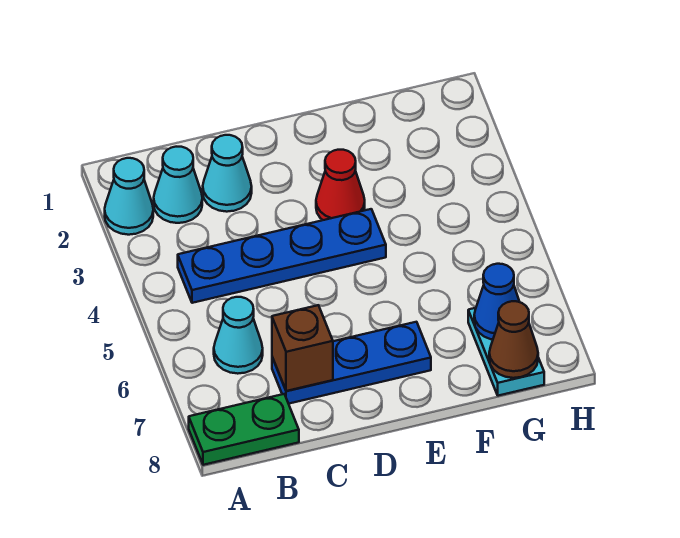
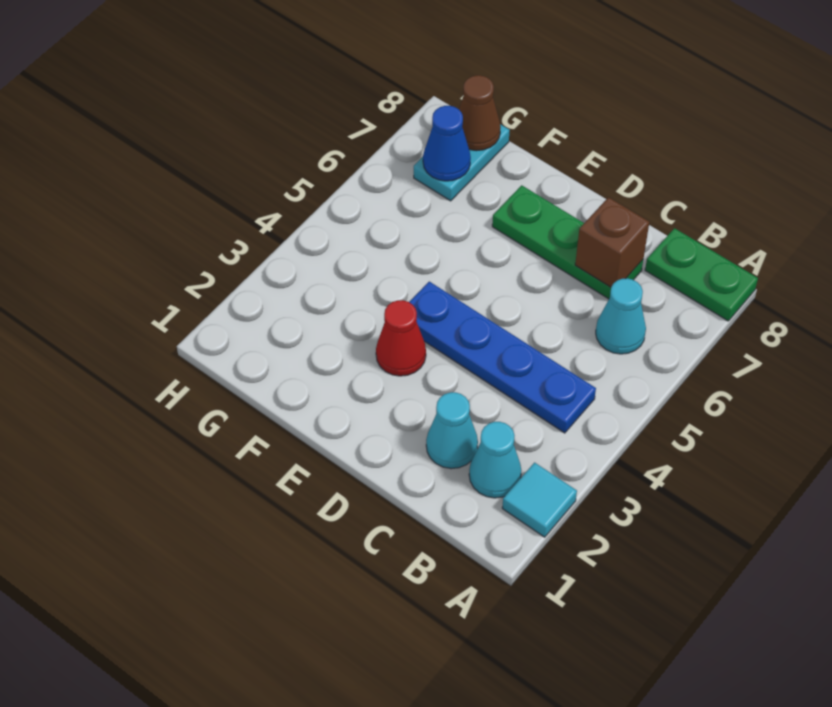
cyan cone A2 level 1 -> cyan tile A2 level 1
blue plate C7:E7 level 1 -> green plate C7:E7 level 1

